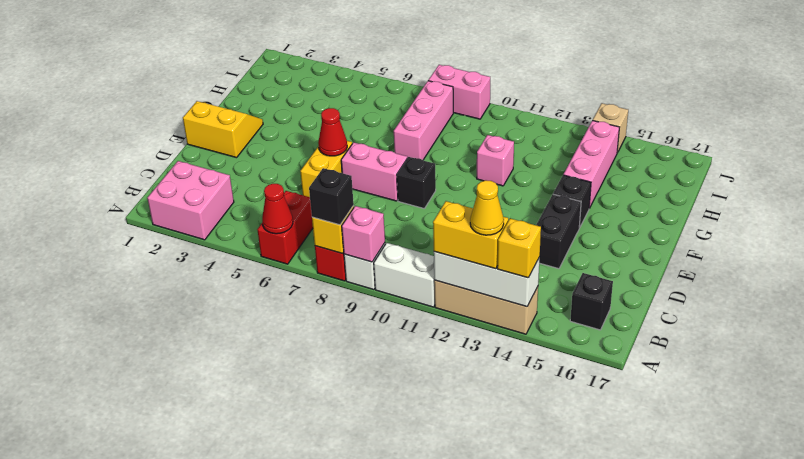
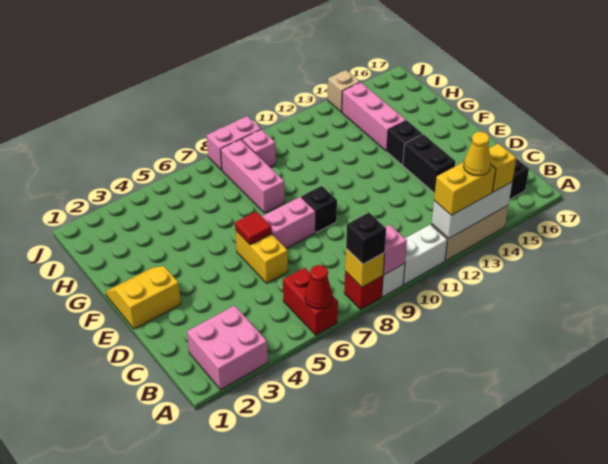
red cone E6 level 2 -> red tile E6 level 2
pink brick G11 level 1 -> pink brick I9 level 1

